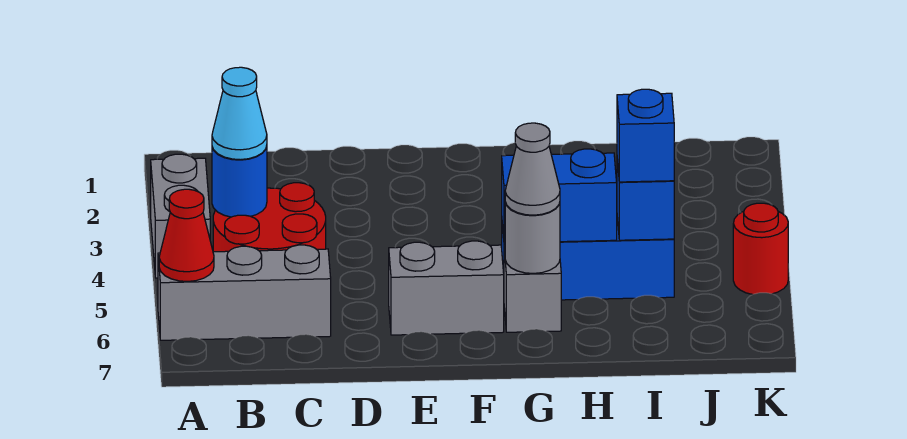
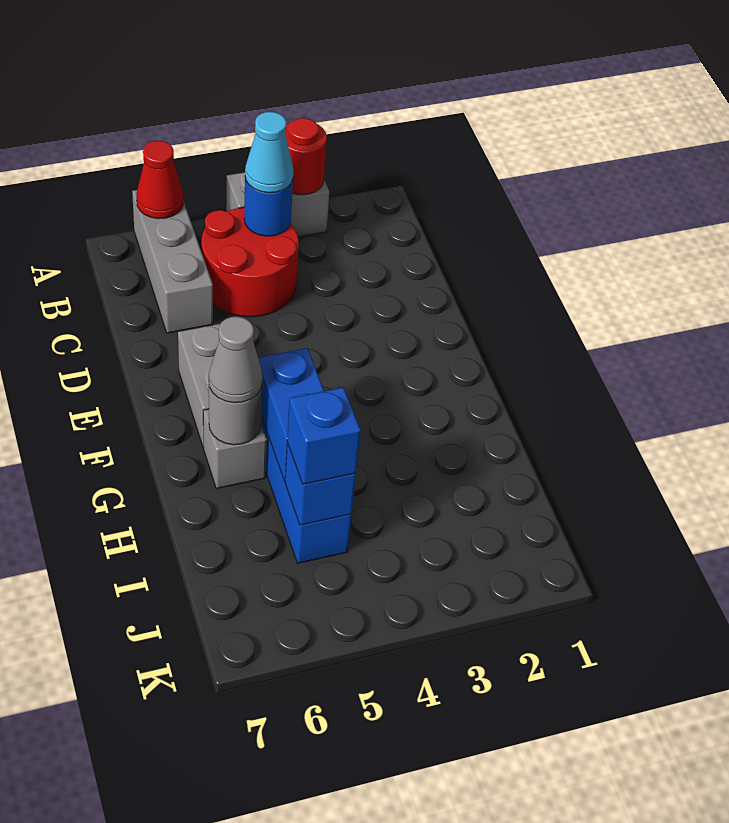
red round brick K5 level 1 -> red round brick A3 level 2

